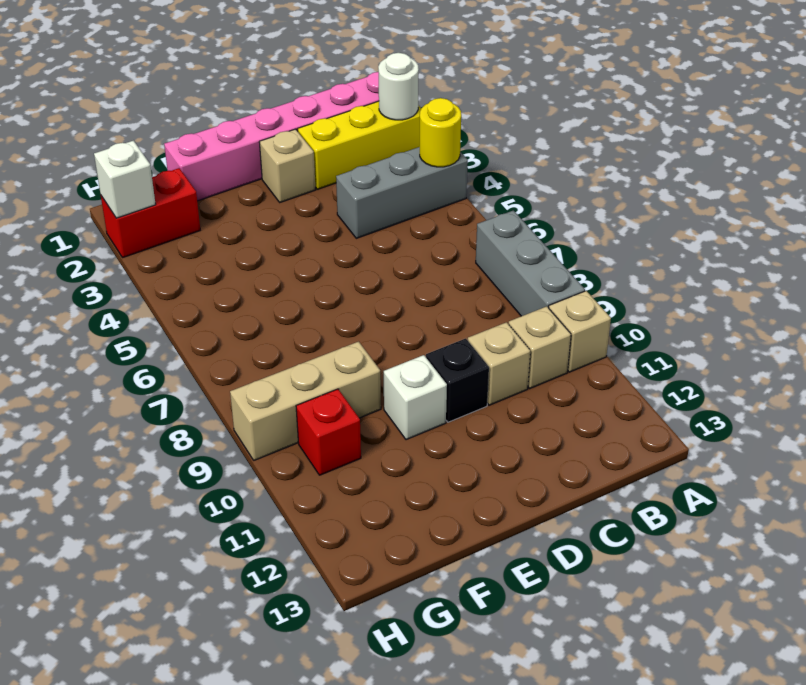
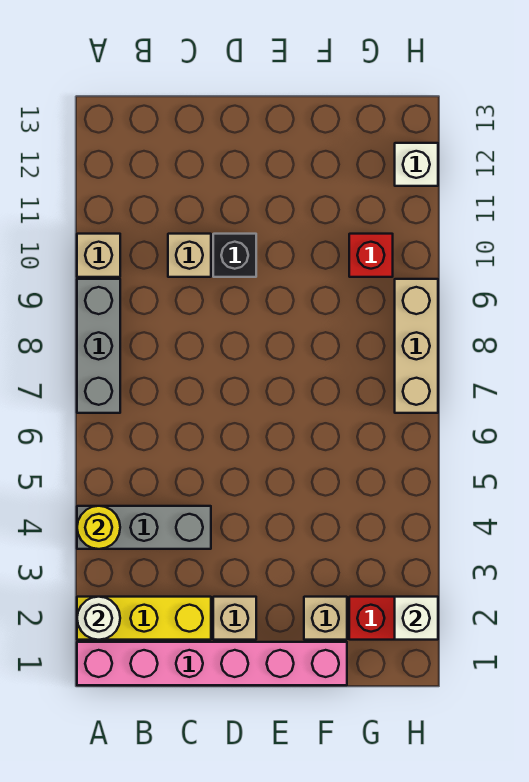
tan brick B10 level 1 -> tan brick F2 level 1
white brick E10 level 1 -> white brick H12 level 1
tan brick F9:H9 level 1 -> tan brick H7:H9 level 1

